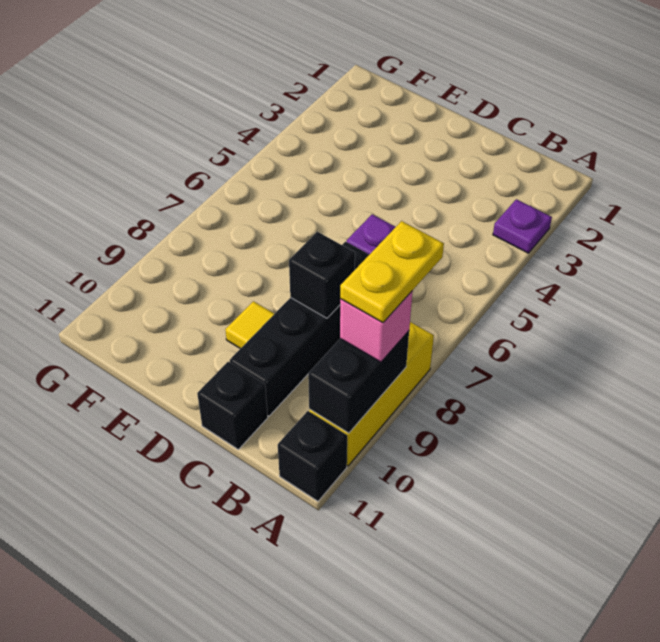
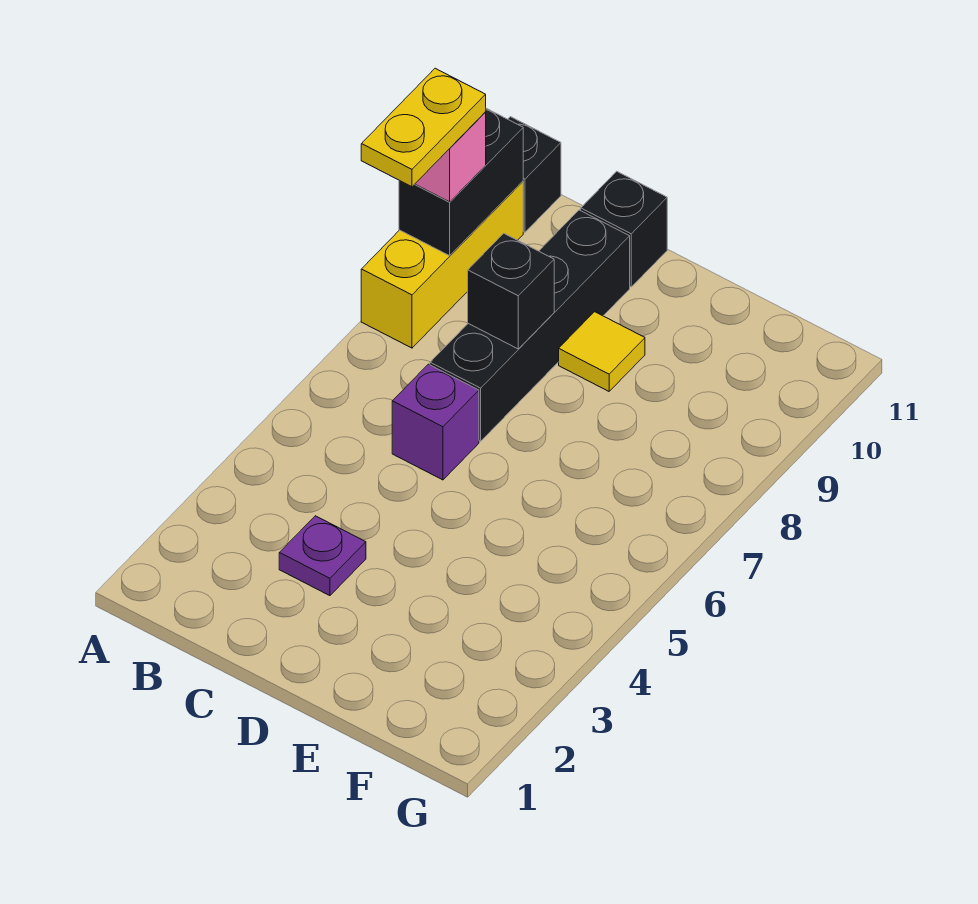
purple plate A3 level 1 -> purple plate C3 level 1

